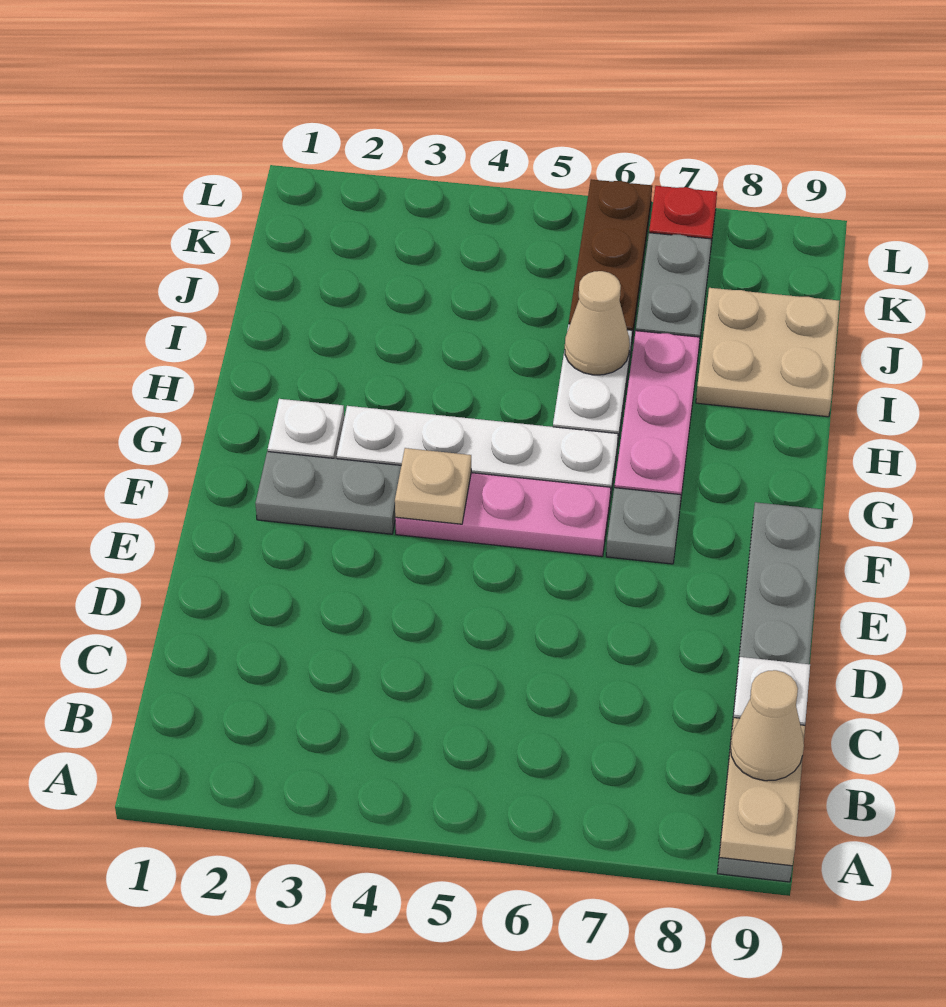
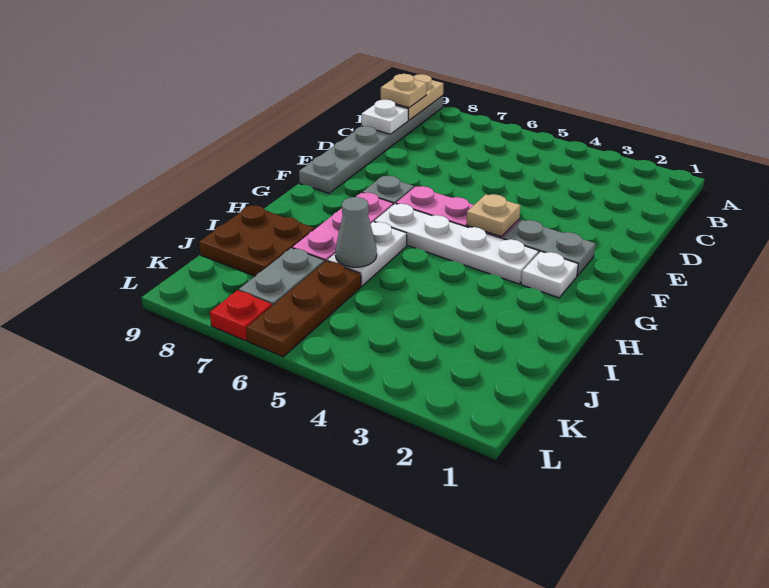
tan cone B9 level 3 -> tan plate B9 level 3
tan cone I6 level 2 -> grey cone I6 level 2
tan plate I8:J9 level 1 -> brown plate I8:J9 level 1

